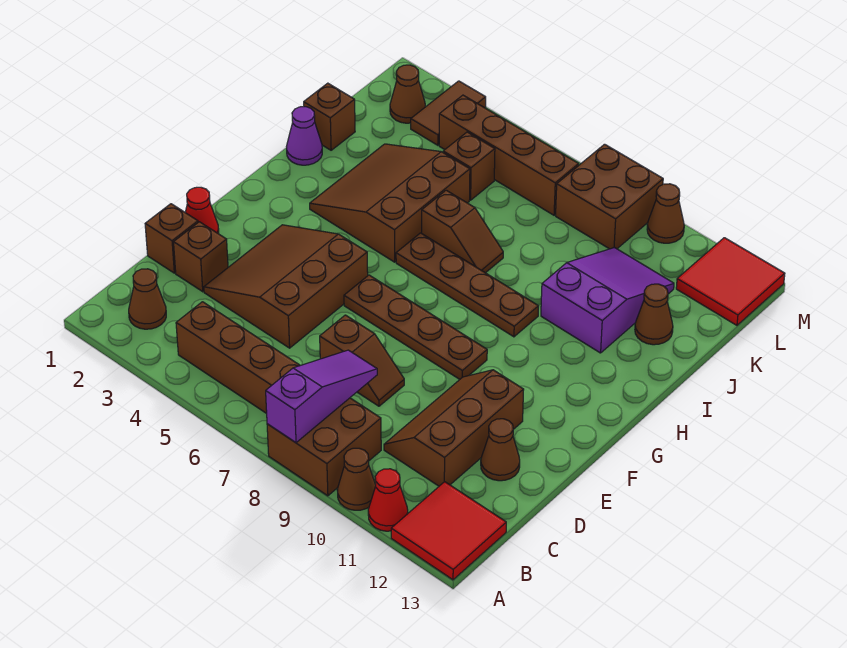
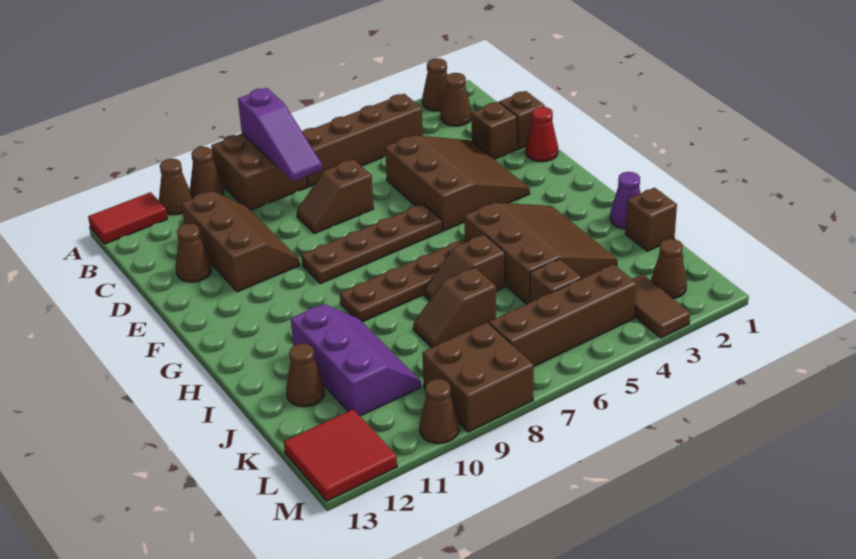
none -> brown cone A2 level 1
red cone A11 level 1 -> brown cone A11 level 1
red tile A12:B13 level 1 -> red tile A12:A13 level 1
purple slope I10:K11 level 1 top I -> purple slope I10:K11 level 1 top 11
none -> brown slope J7:J8 level 1 top 7

